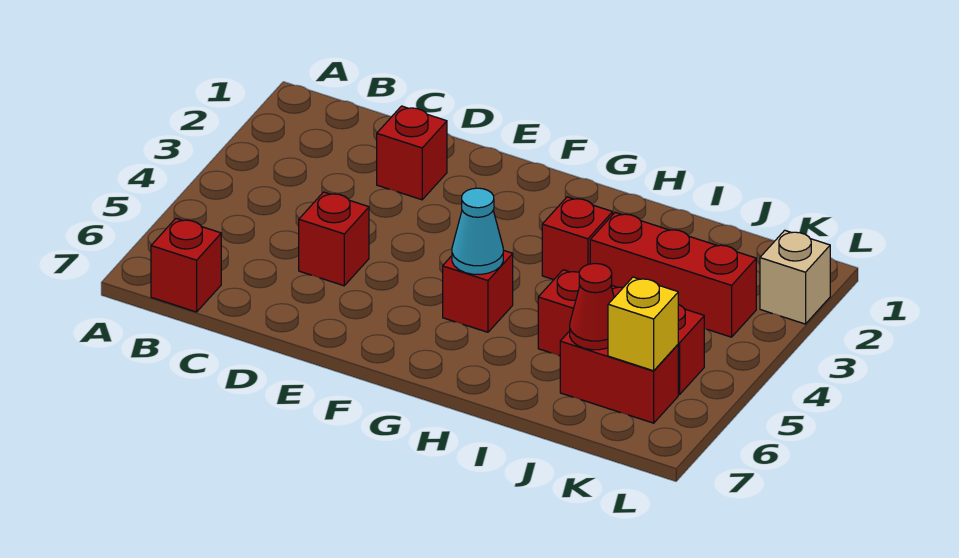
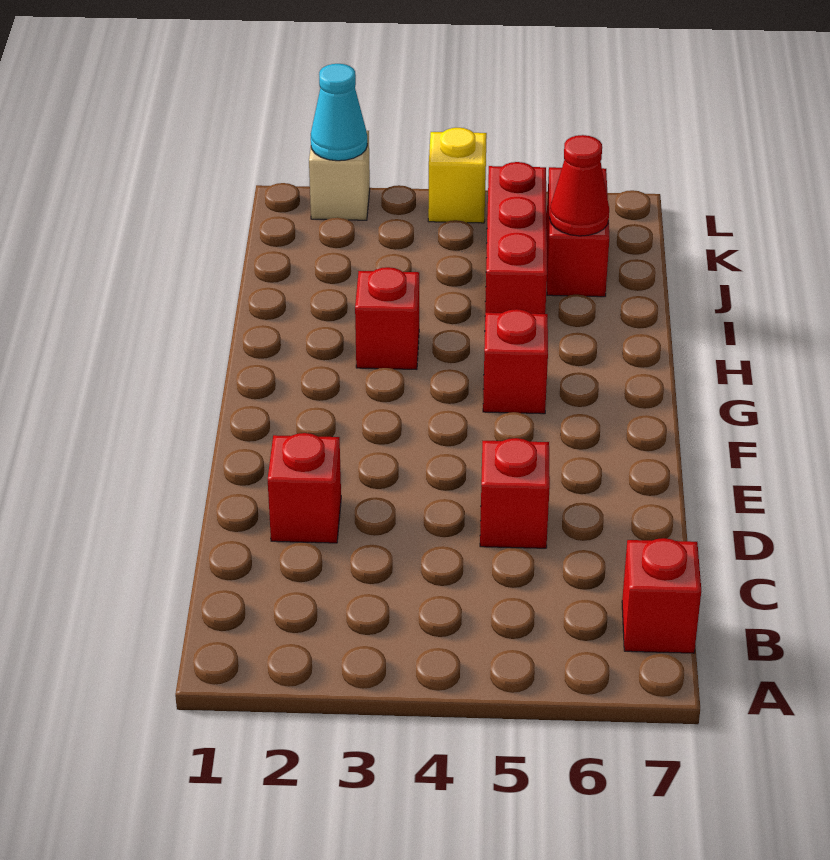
cyan cone G5 level 2 -> cyan cone L2 level 2
red brick I3:K3 level 1 -> none
yellow brick K6 level 2 -> yellow brick L4 level 1

